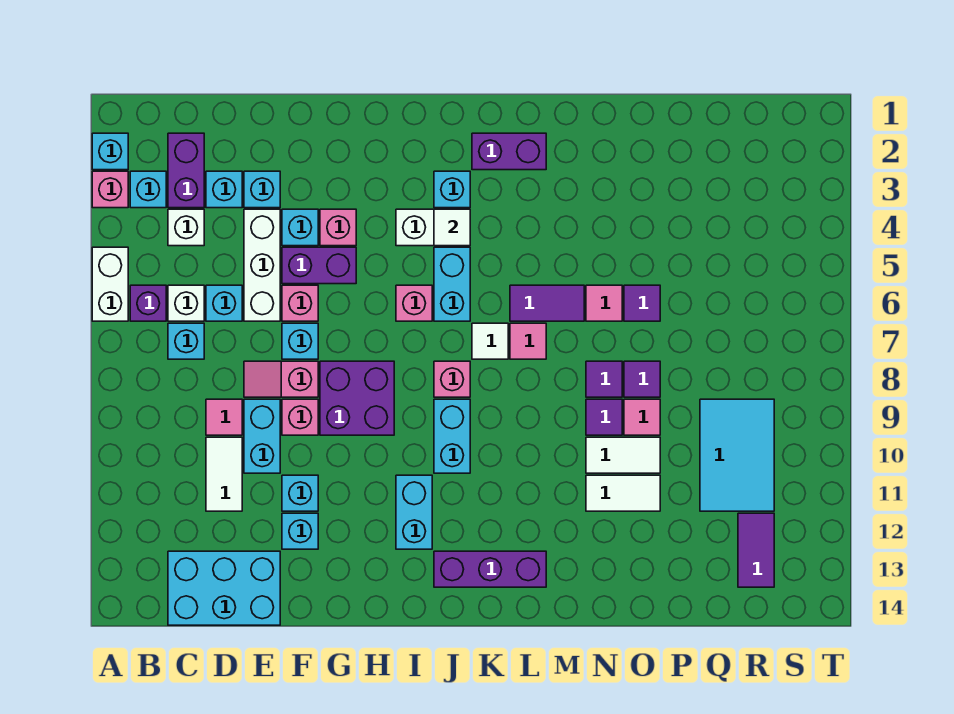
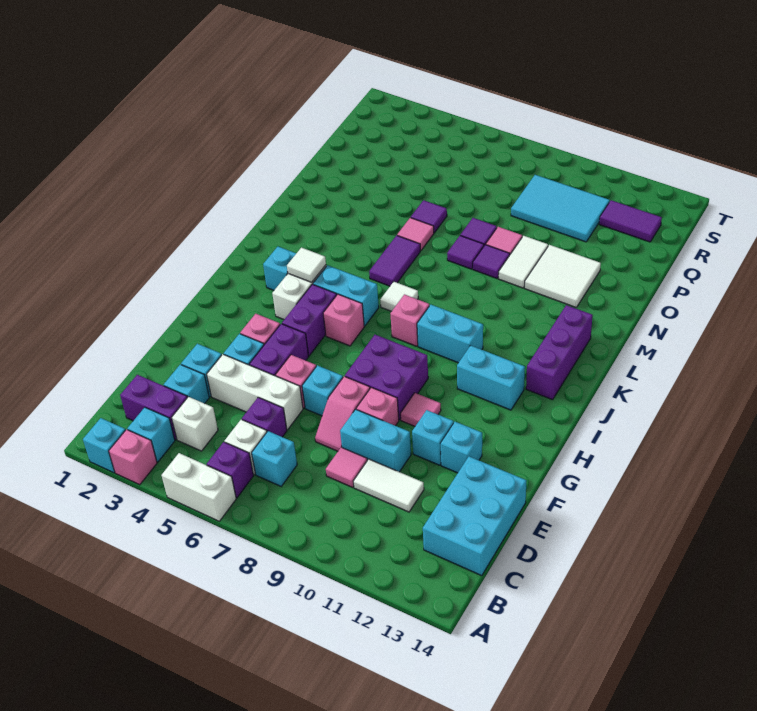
cyan brick D6 level 1 -> purple brick D6 level 1
purple brick K2:L2 level 1 -> purple brick H5:I5 level 1
pink tile L7 level 1 -> pink tile G10 level 1
white tile N11:O11 level 1 -> white tile N11:O12 level 1

